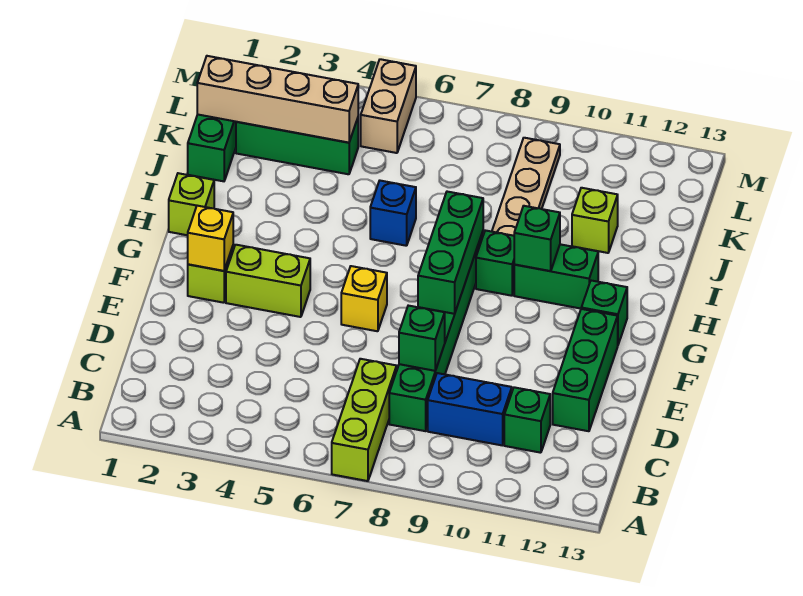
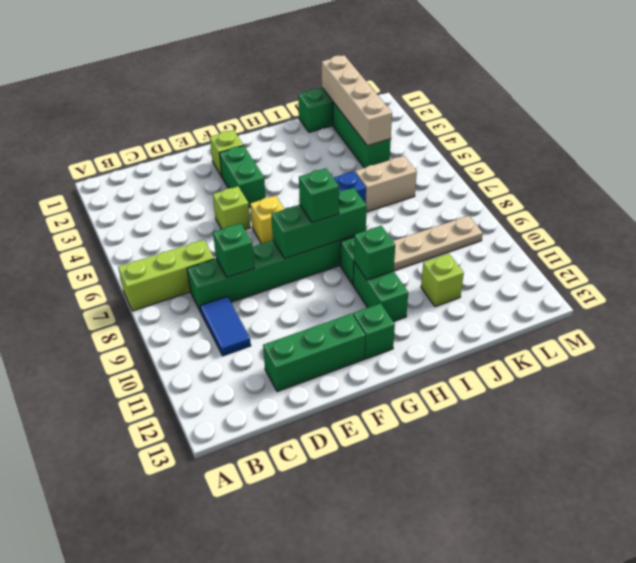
blue brick C9:C10 level 1 -> blue tile C9:C10 level 1
green brick C11 level 1 -> green brick G8 level 3
yellow brick F2 level 2 -> none
lime brick F3:F4 level 1 -> green brick F3:F4 level 1
lime brick H1 level 1 -> lime brick E5 level 1
tan brick L5:M5 level 1 -> tan brick J6:K6 level 1

